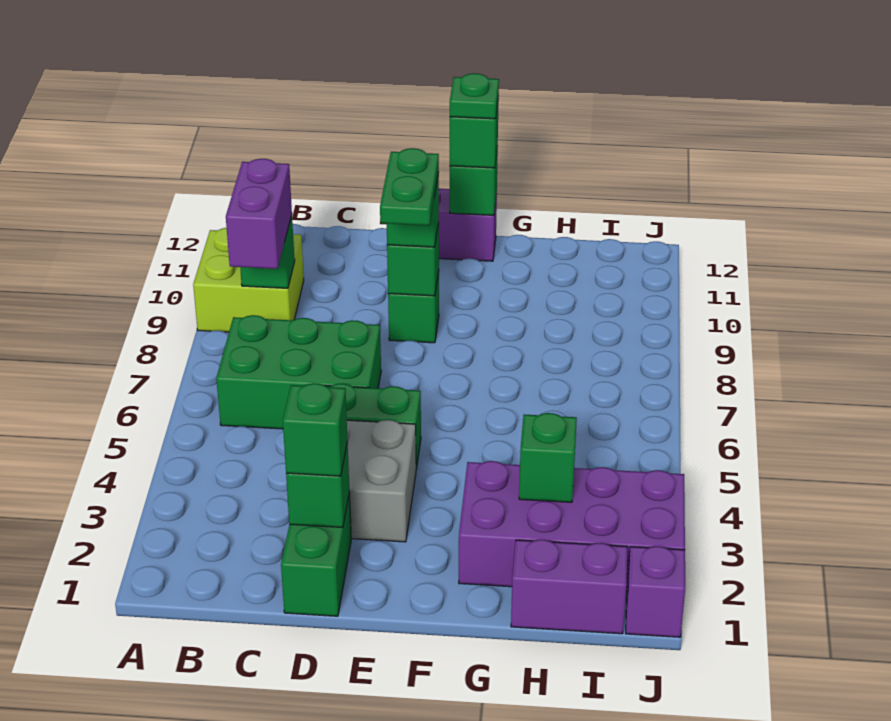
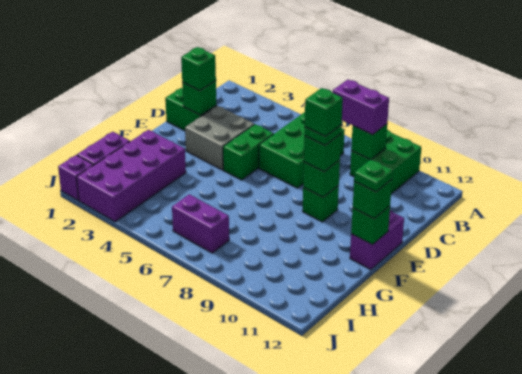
lime brick A9:B10 level 1 -> green brick A9:B10 level 1
green plate E8:E9 level 4 -> green plate E9 level 4
green brick H3 level 2 -> green brick E9 level 5
none -> purple brick I6:I7 level 1

